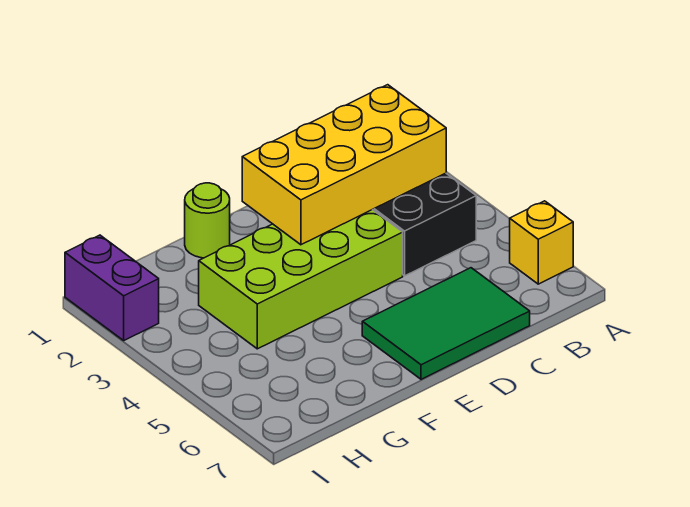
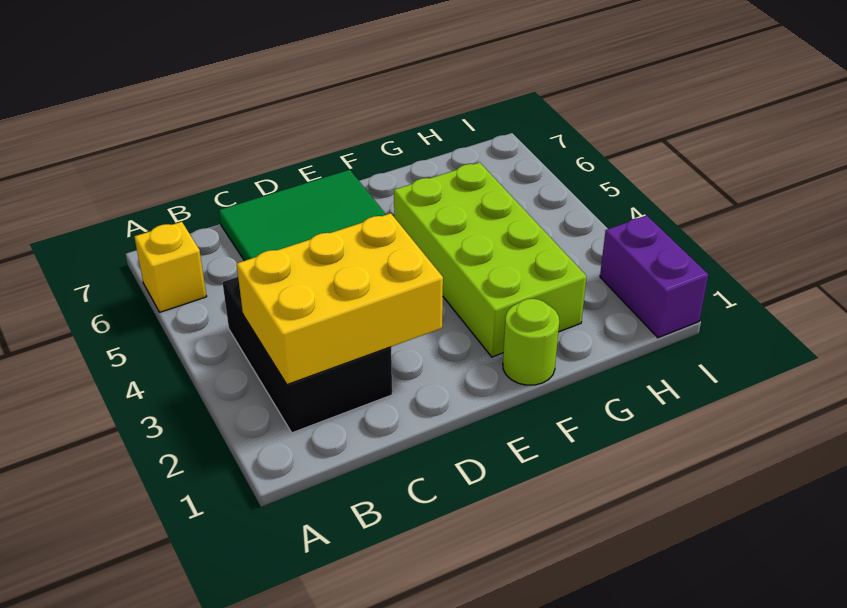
yellow brick B2:E3 level 2 -> yellow brick B2:D3 level 2
lime brick D3:G4 level 1 -> lime brick F2:G5 level 1

